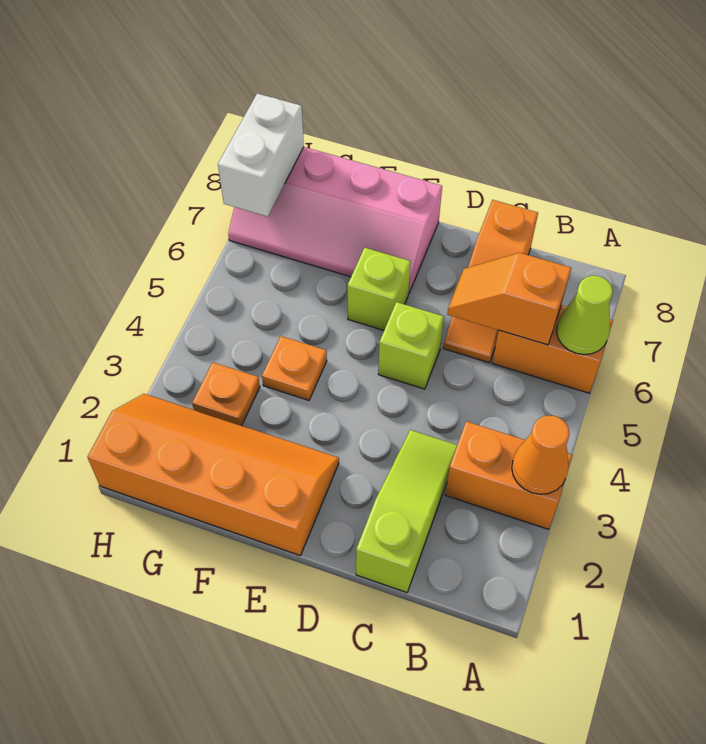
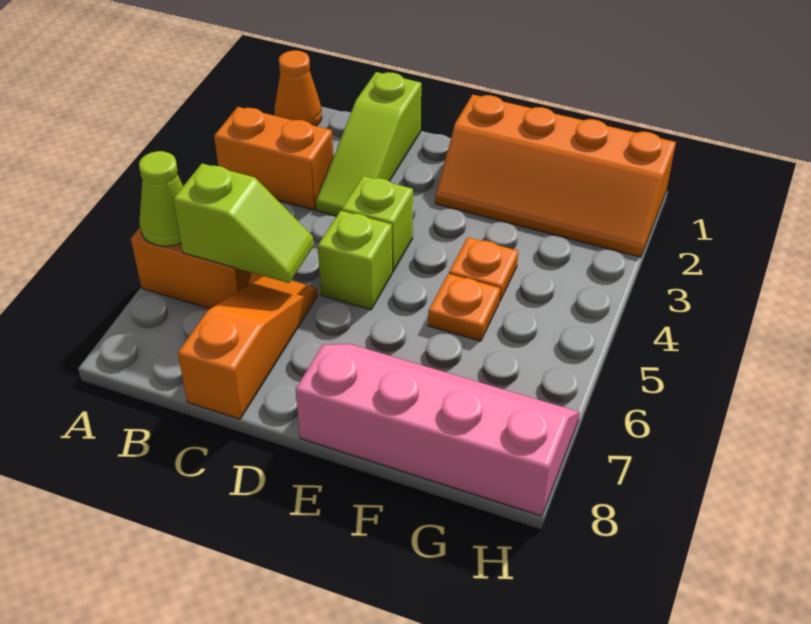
orange cone A3 level 2 -> orange cone A1 level 1
orange slope B6:C6 level 2 top B -> lime slope B6:C6 level 2 top B
lime brick E6 level 1 -> lime brick D4 level 1
orange plate G3 level 1 -> orange plate F5 level 1
white brick H7:H8 level 2 -> none

